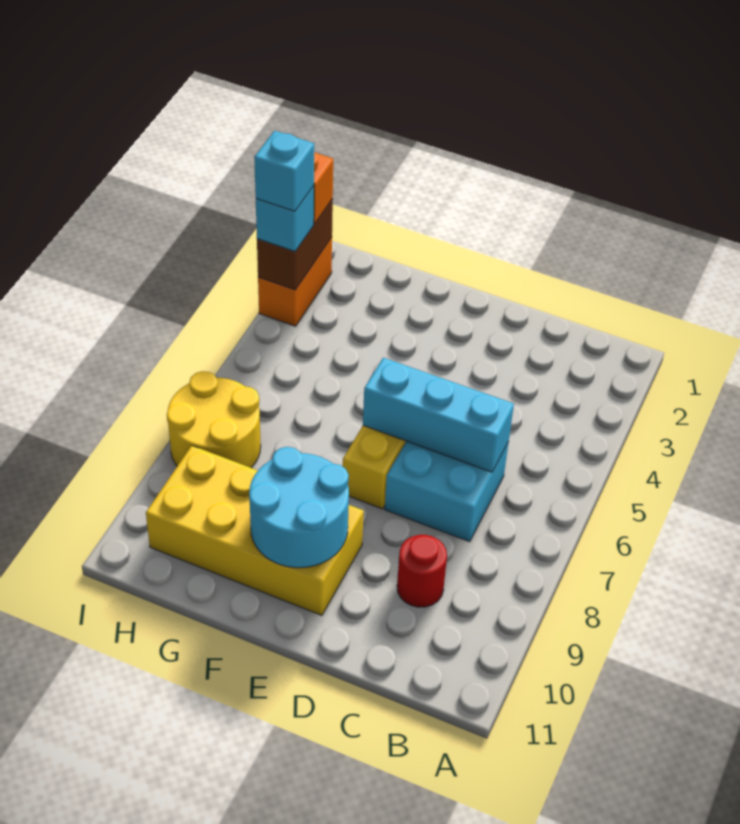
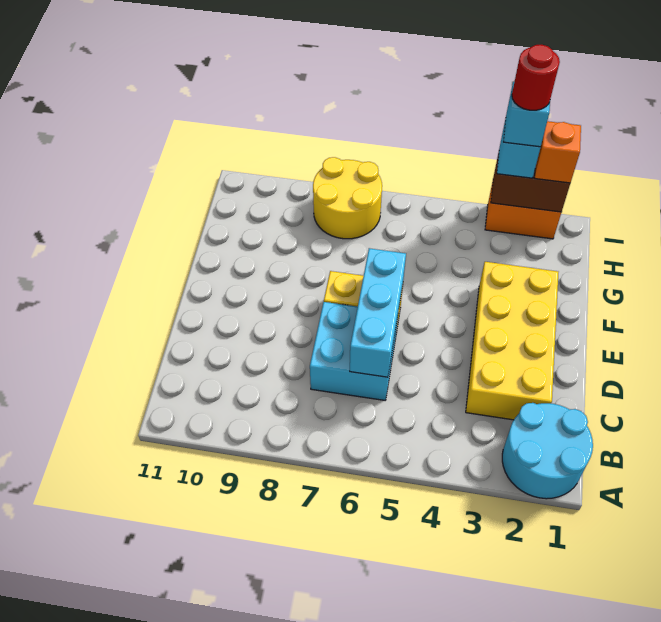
red round brick C9 level 1 -> red round brick I3 level 5
yellow brick E9:H10 level 1 -> yellow brick C2:F3 level 1
cyan round brick E9:F10 level 2 -> cyan round brick A1:B2 level 1

